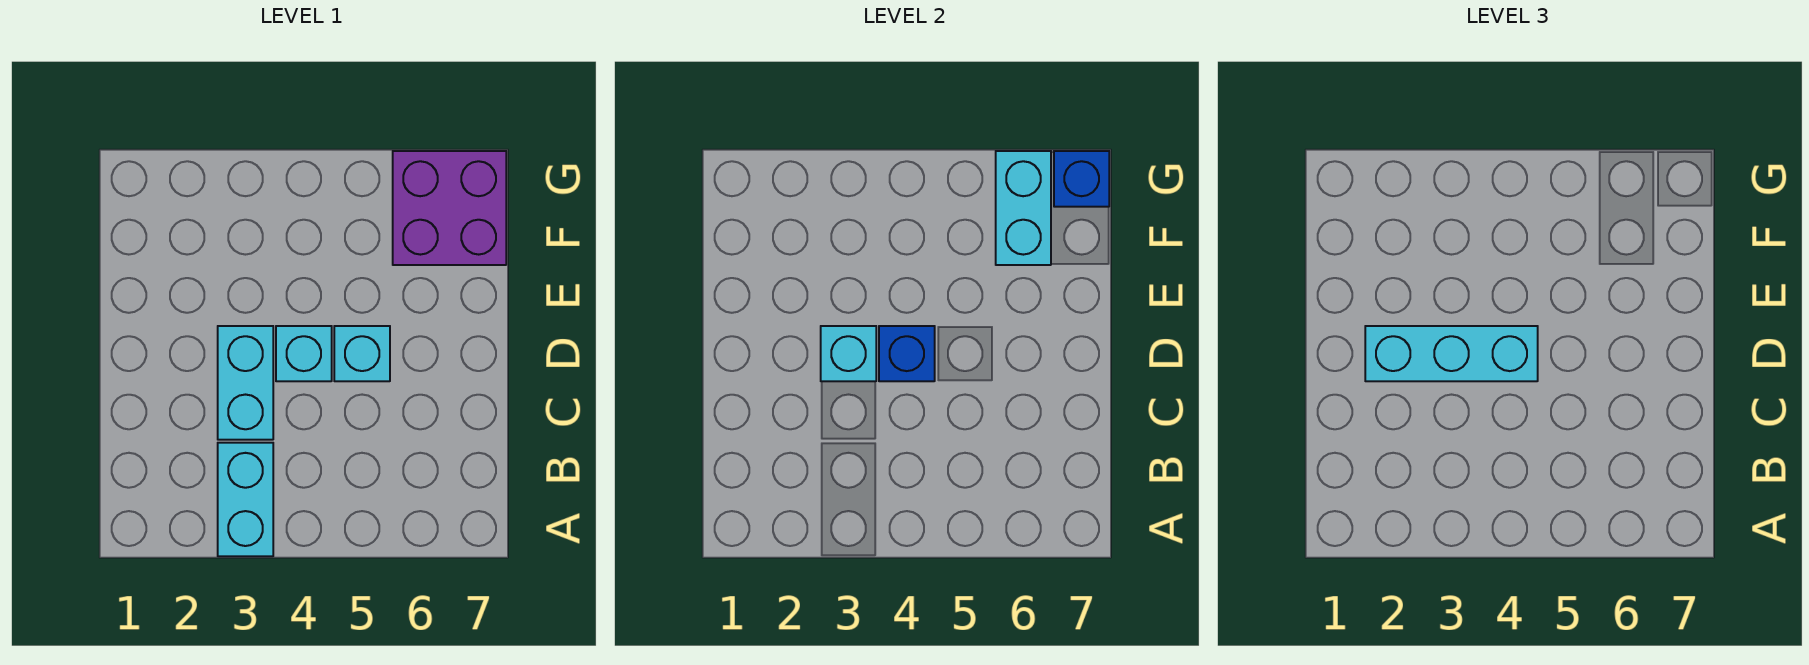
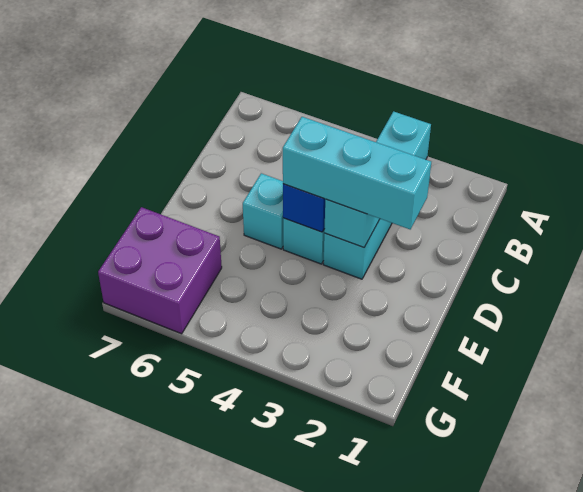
cyan brick F6:G6 level 2 -> none
blue brick G7 level 2 -> none

